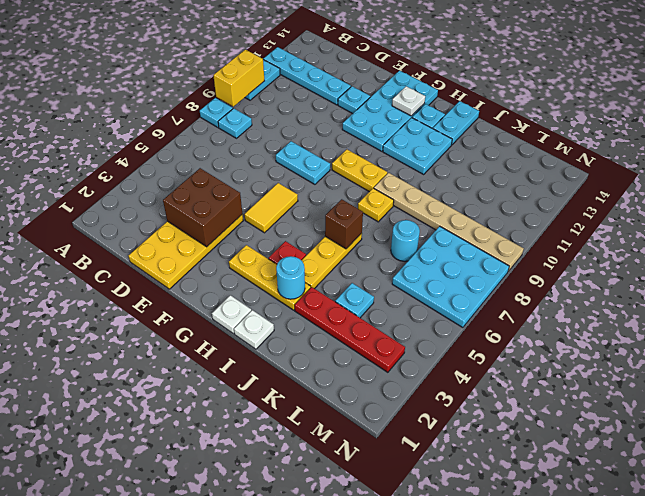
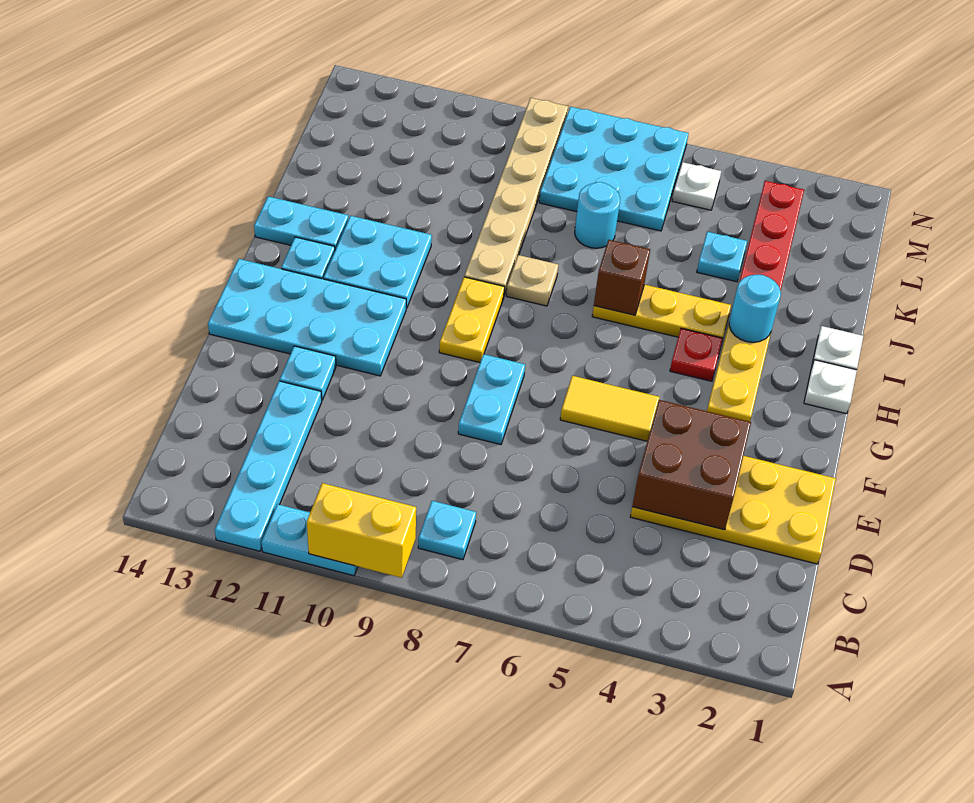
cyan plate A8 level 1 -> none
white plate G13 level 2 -> white plate M5 level 1
yellow plate I8 level 1 -> tan plate I8 level 1

